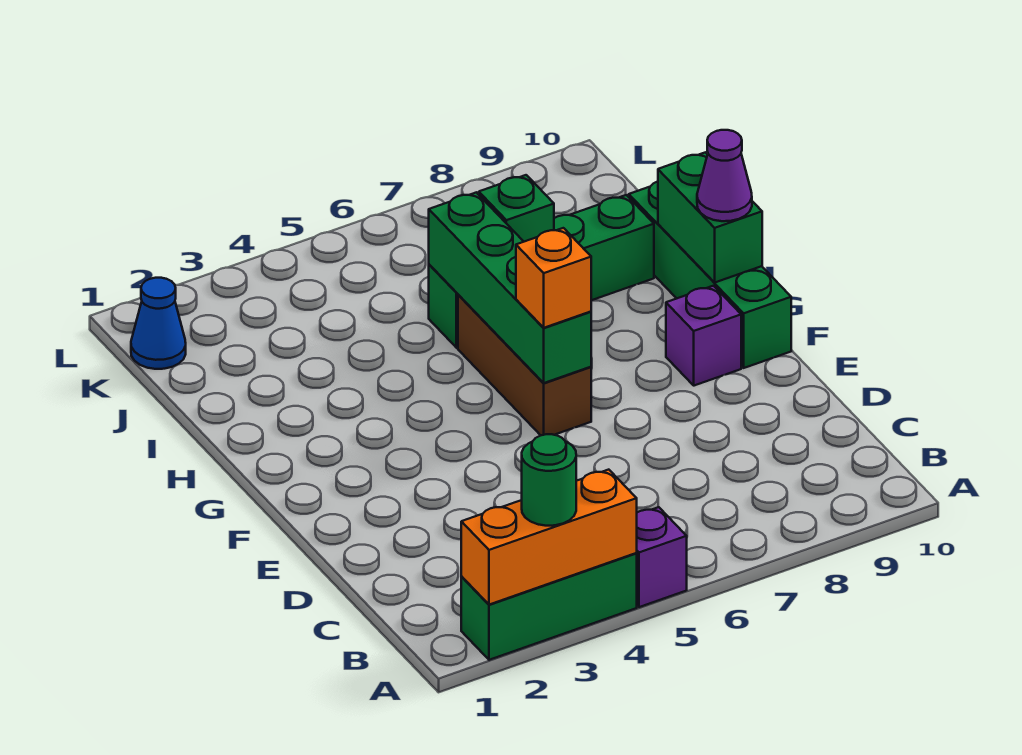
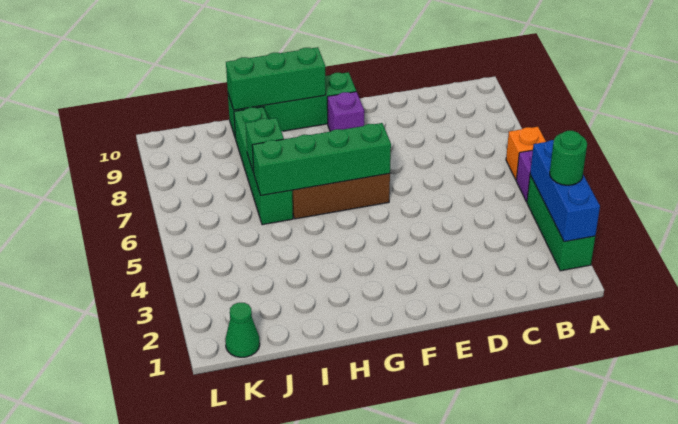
orange brick A2:A4 level 2 -> blue brick A2:A4 level 2
orange brick F6 level 3 -> orange brick A6 level 1
green brick G10:H10 level 2 -> green brick G10:I10 level 2
purple cone G10 level 3 -> none
blue cone K1 level 1 -> green cone K1 level 1

